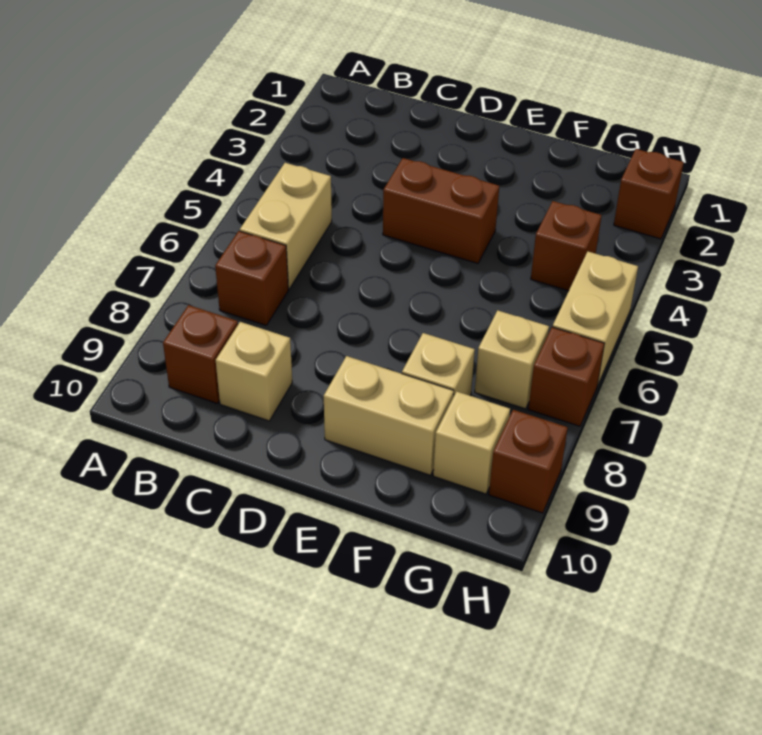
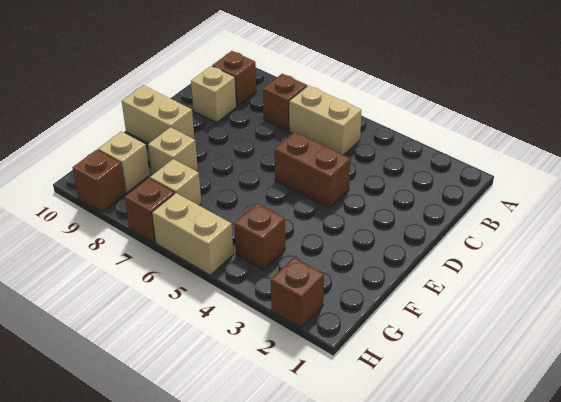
brown brick D4:E4 level 1 -> brown brick D4:D5 level 1
tan brick E9:F9 level 1 -> tan brick E9:E10 level 1

